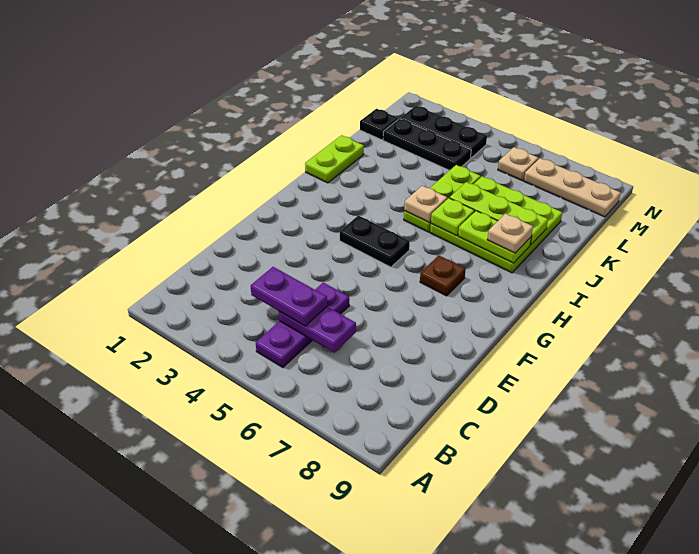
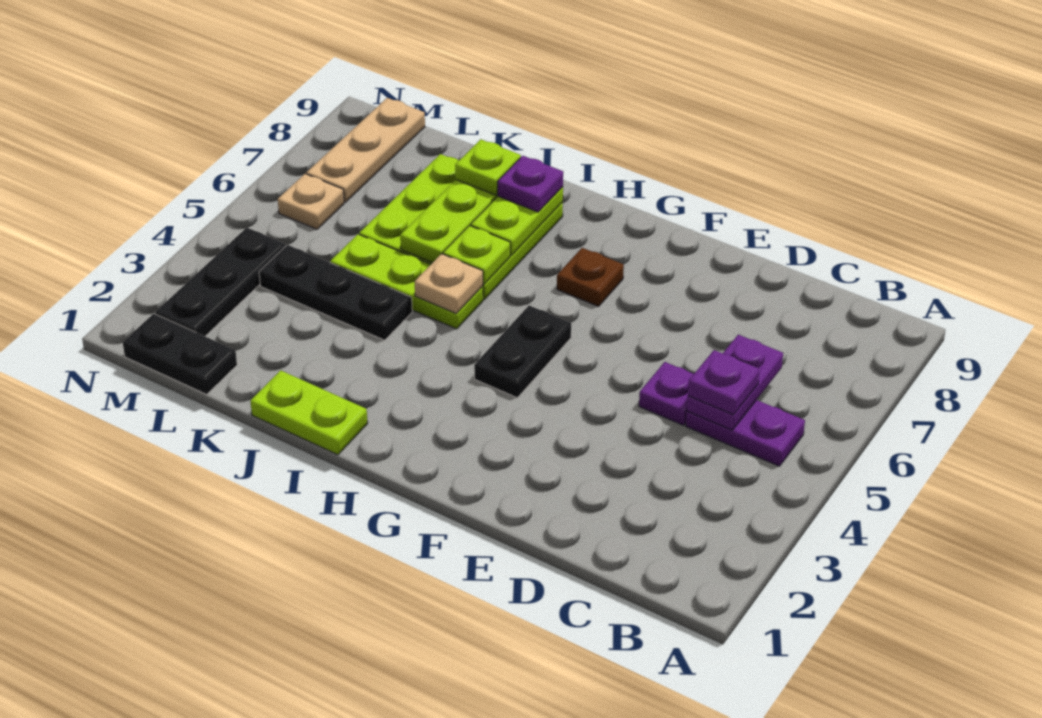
purple plate C4:C5 level 3 -> purple plate C5 level 3
tan plate I8 level 3 -> purple plate I8 level 3
none -> lime plate J8 level 3
black plate L1 level 1 -> black plate L1:M1 level 1
black plate L2:L4 level 1 -> black plate J4:L4 level 1

